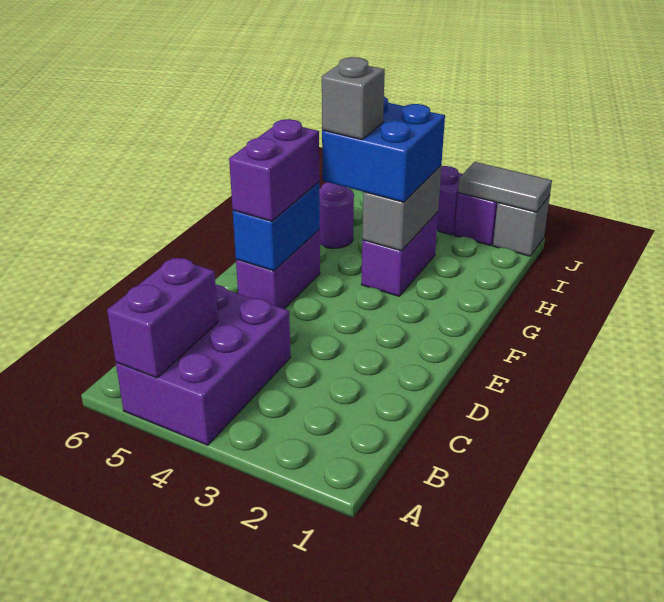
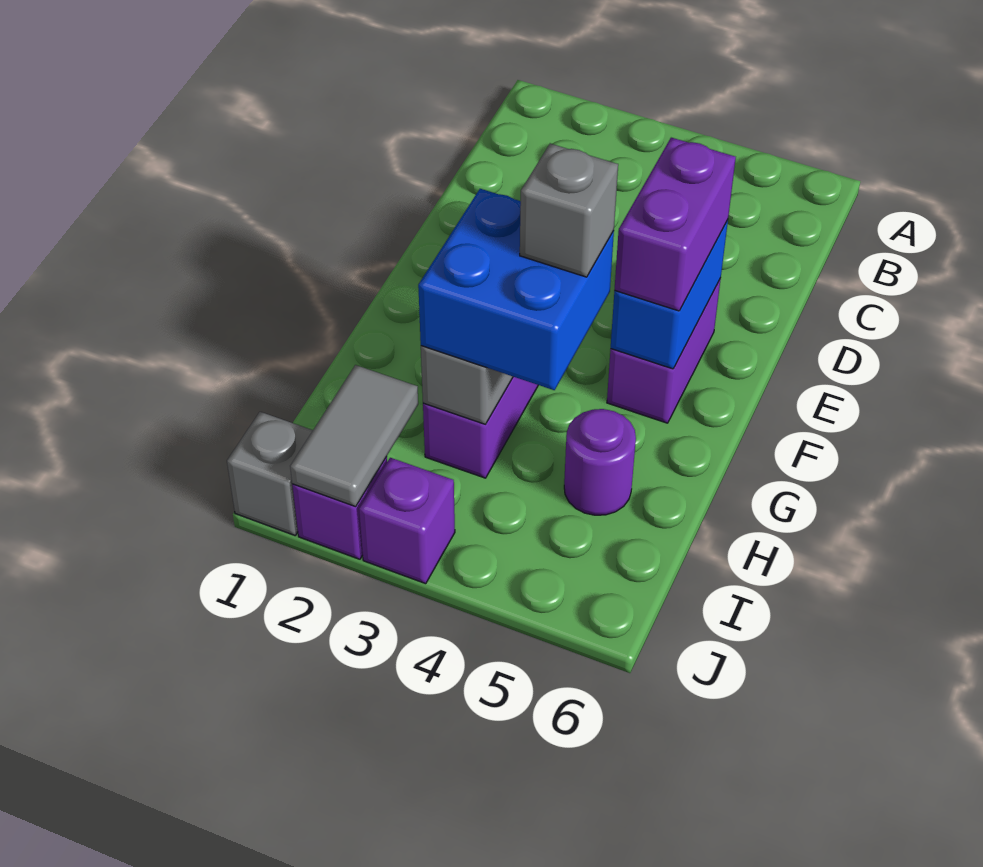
purple brick A4:C5 level 1 -> none
purple brick A5:B5 level 2 -> none
grey tile J1:J2 level 2 -> grey tile I2:J2 level 2

